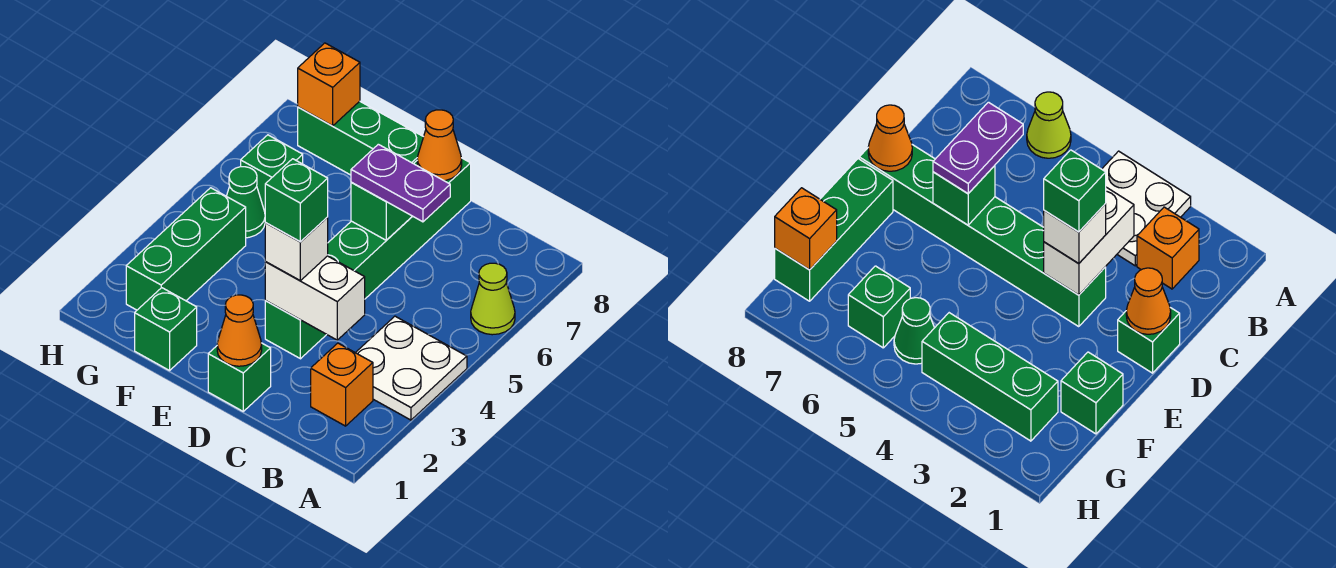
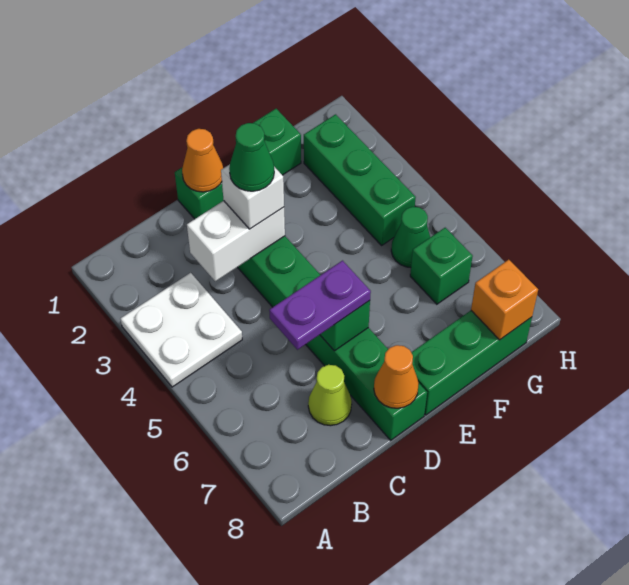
lime cone A6 level 1 -> lime cone C7 level 1
orange brick B2 level 1 -> none
green brick D3 level 4 -> green cone D3 level 4

